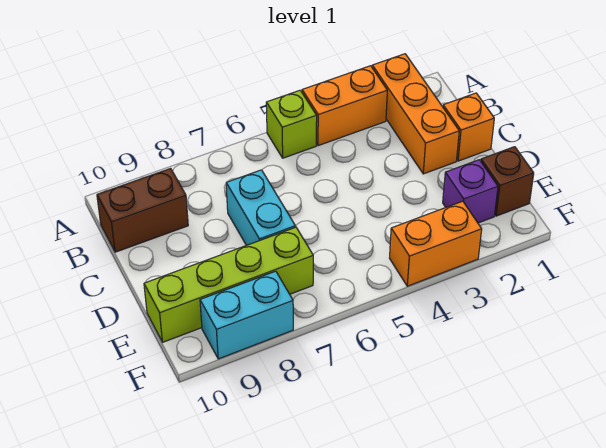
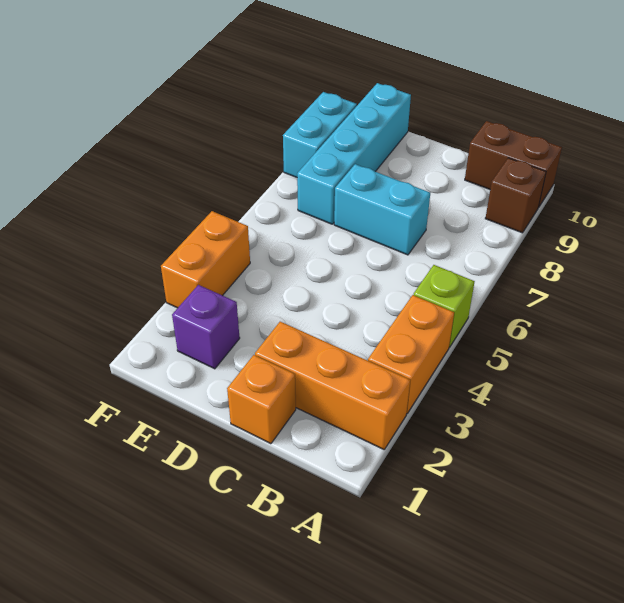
brown brick B9:B10 level 1 -> brown brick A10:B10 level 1
brown brick E1 level 1 -> brown brick A9 level 1
lime brick E7:E10 level 1 -> cyan brick E7:E10 level 1

